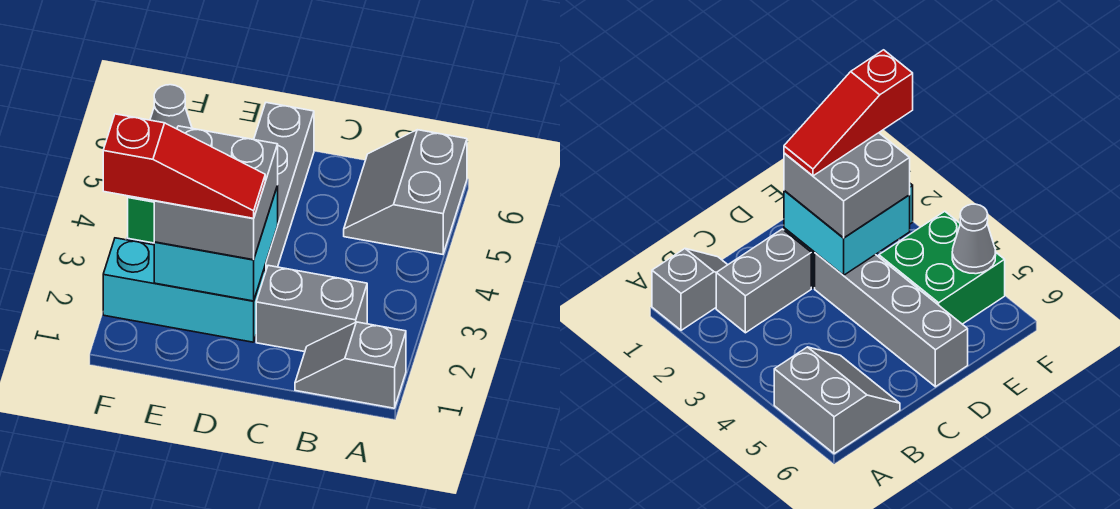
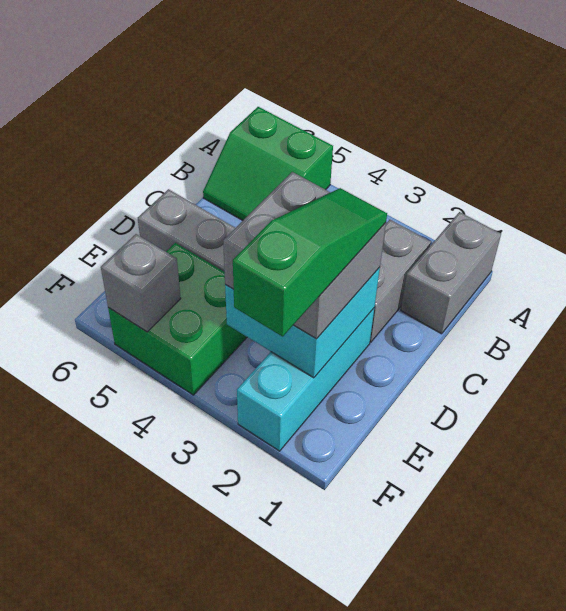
grey slope A1:B1 level 1 top A -> grey brick A1:B1 level 1
grey slope A5:B6 level 1 top A -> green slope A5:B6 level 1 top A
red slope D2:F2 level 4 top F -> green slope D2:F2 level 4 top F
grey cone F5 level 2 -> grey brick F5 level 2

